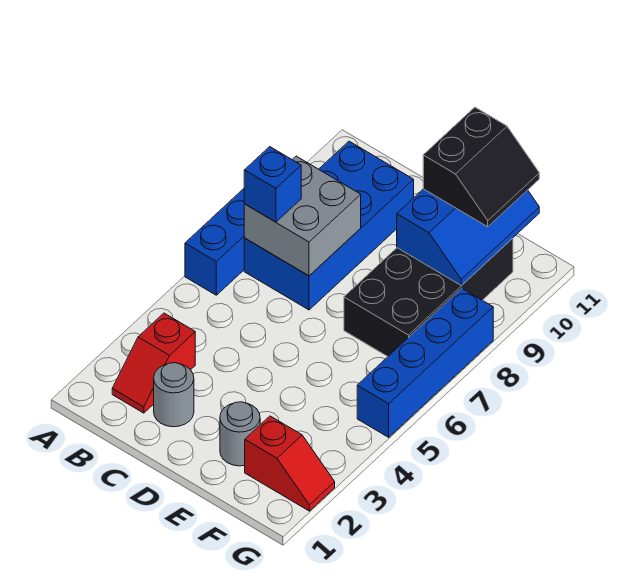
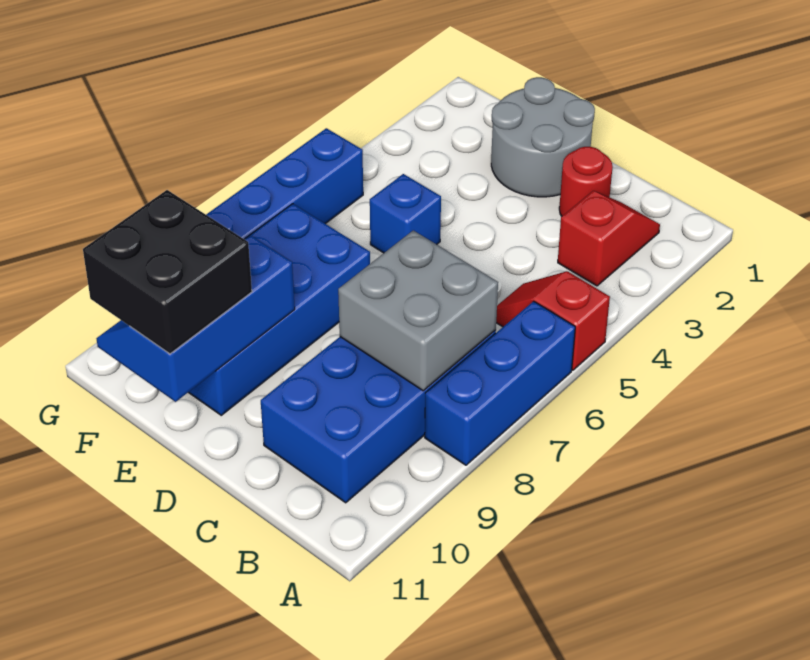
blue brick B7 level 3 -> blue brick E5 level 1
grey round brick C2 level 1 -> red round brick C2 level 1
grey round brick E2 level 1 -> grey round brick D1:E2 level 1
black brick E7:F10 level 1 -> blue brick E7:F10 level 1
black slope E10:F11 level 3 top E -> black brick E10:F11 level 3
red slope F2:G2 level 1 top F -> red slope A5:B5 level 1 top A

